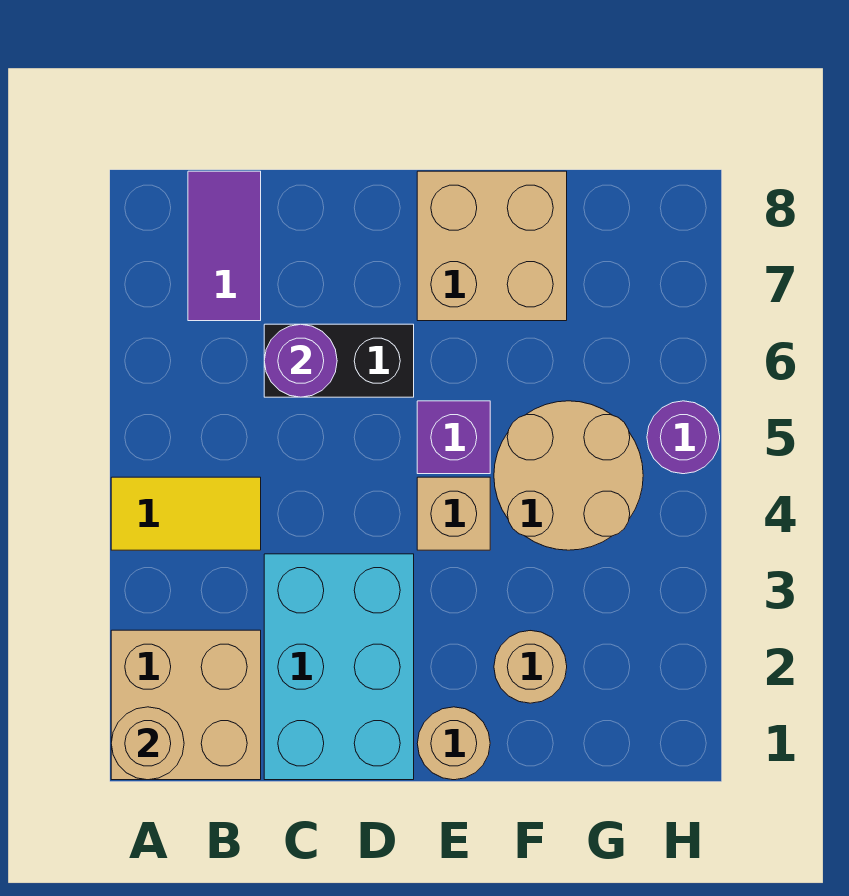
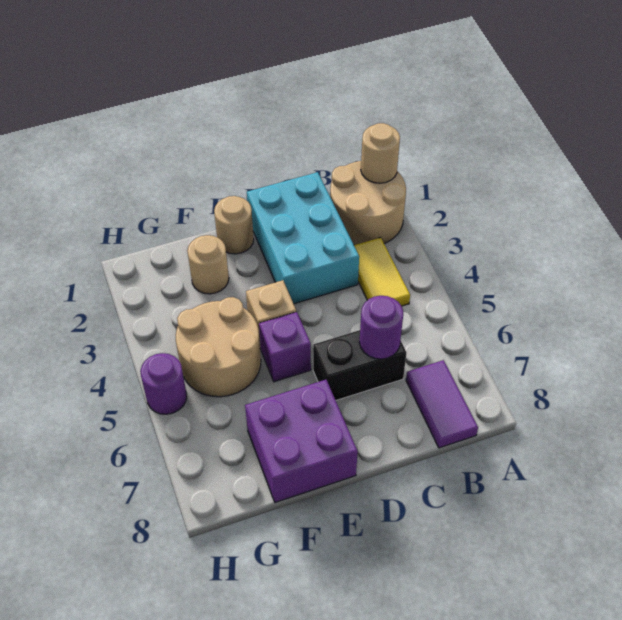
tan brick A1:B2 level 1 -> tan round brick A1:B2 level 1
yellow tile A4:B4 level 1 -> yellow tile B3:B4 level 1
tan brick E7:F8 level 1 -> purple brick E7:F8 level 1

